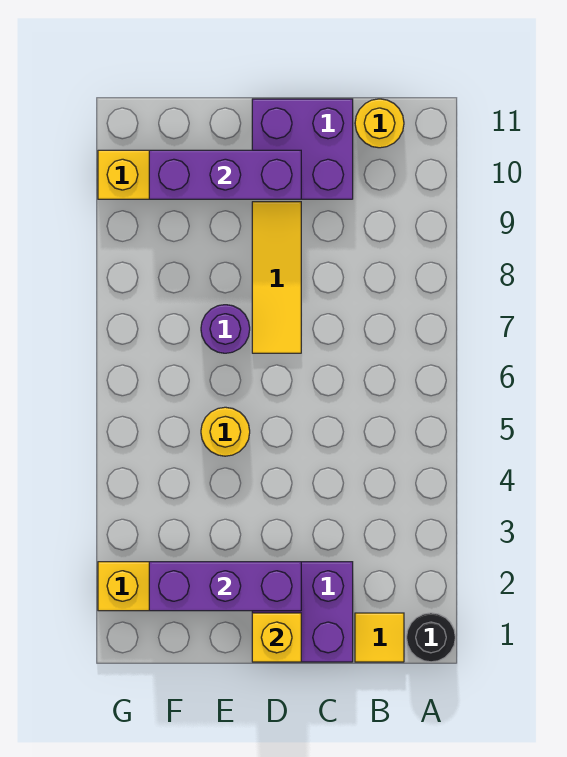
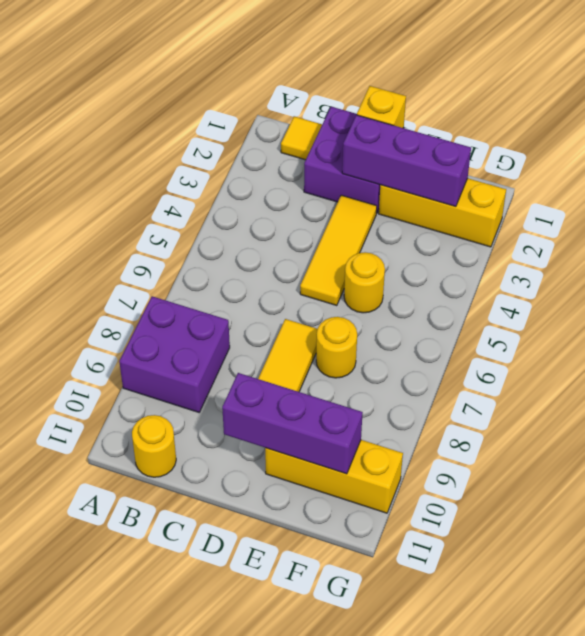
black round brick A1 level 1 -> none
purple brick C10:D11 level 1 -> purple brick A8:B9 level 1
none -> yellow tile D3:D5 level 1
purple round brick E7 level 1 -> yellow round brick E7 level 1

